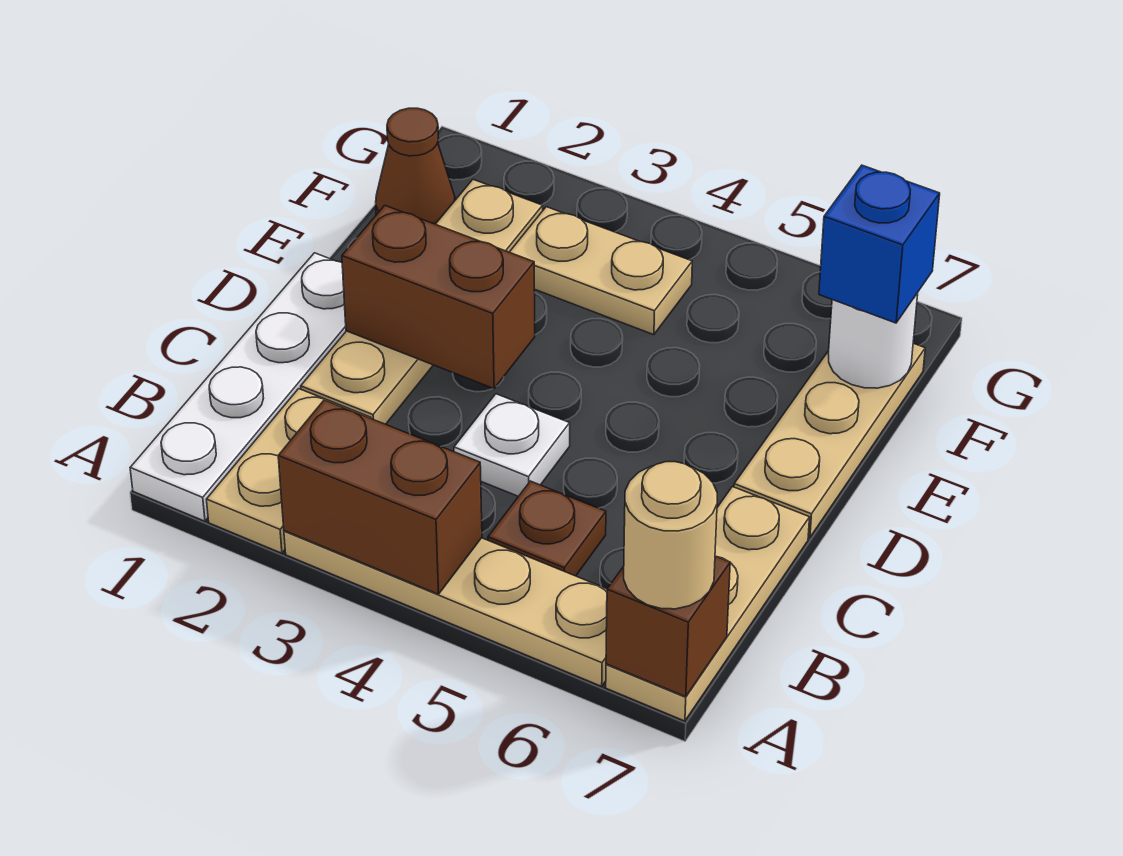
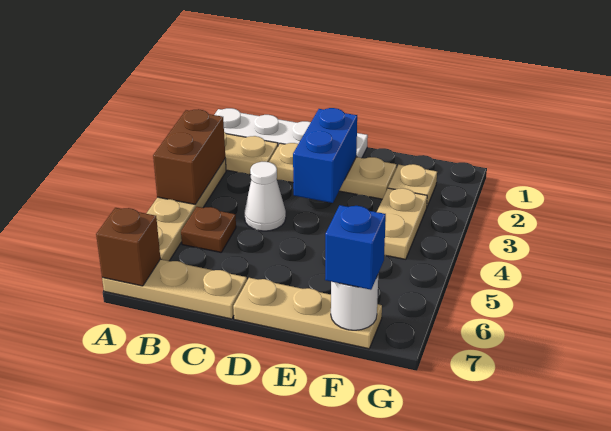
tan round brick A7 level 3 -> none
white plate C4 level 1 -> white cone C4 level 1
brown brick D2:D3 level 2 -> blue brick D2:D3 level 2
brown cone F1 level 1 -> none

